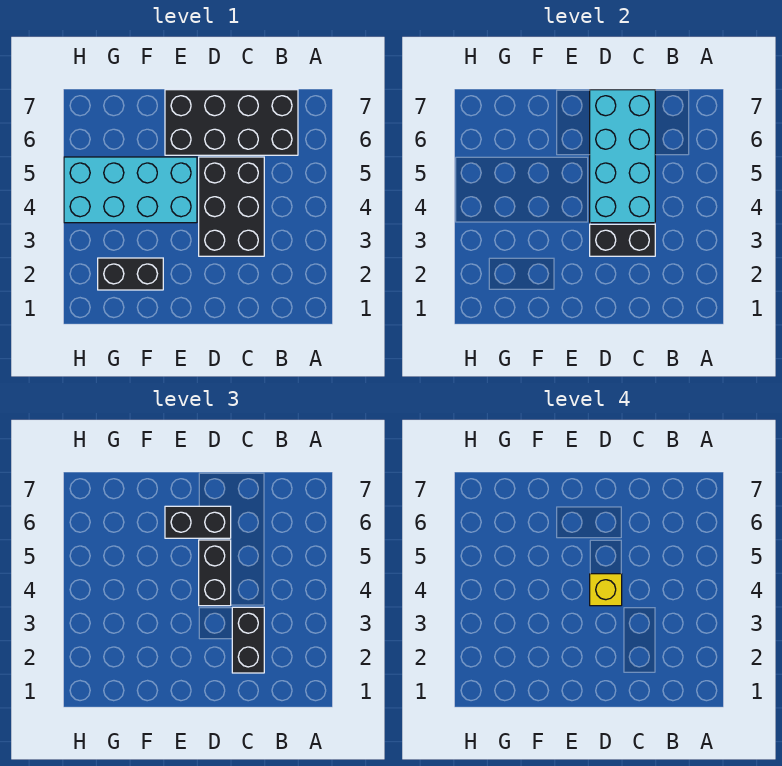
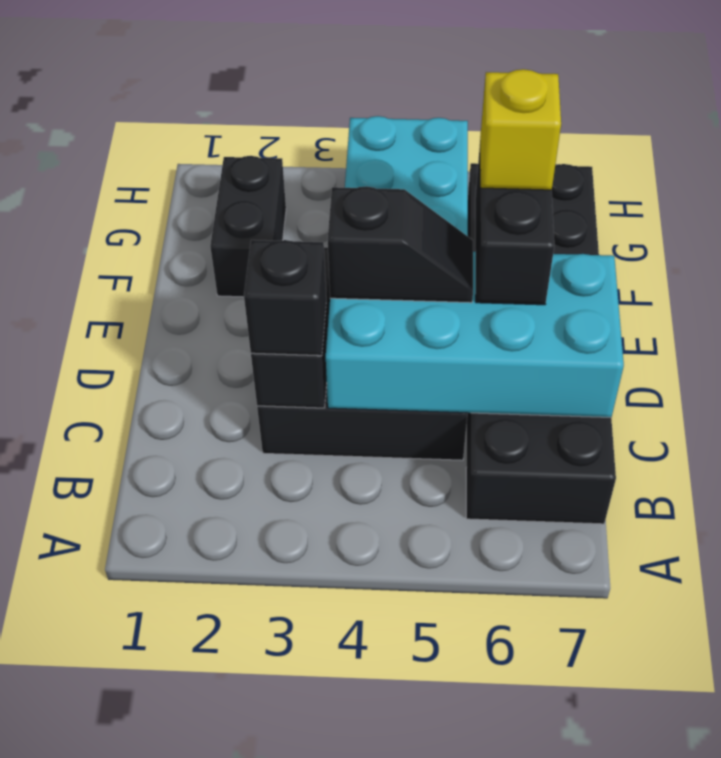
black brick B6:E7 level 1 -> black brick B6:G7 level 1
black brick C2:C3 level 3 -> black brick C3 level 3
black brick D4:D5 level 3 -> black slope D4:D5 level 3 top 4
yellow brick D4 level 4 -> yellow brick E6 level 4

